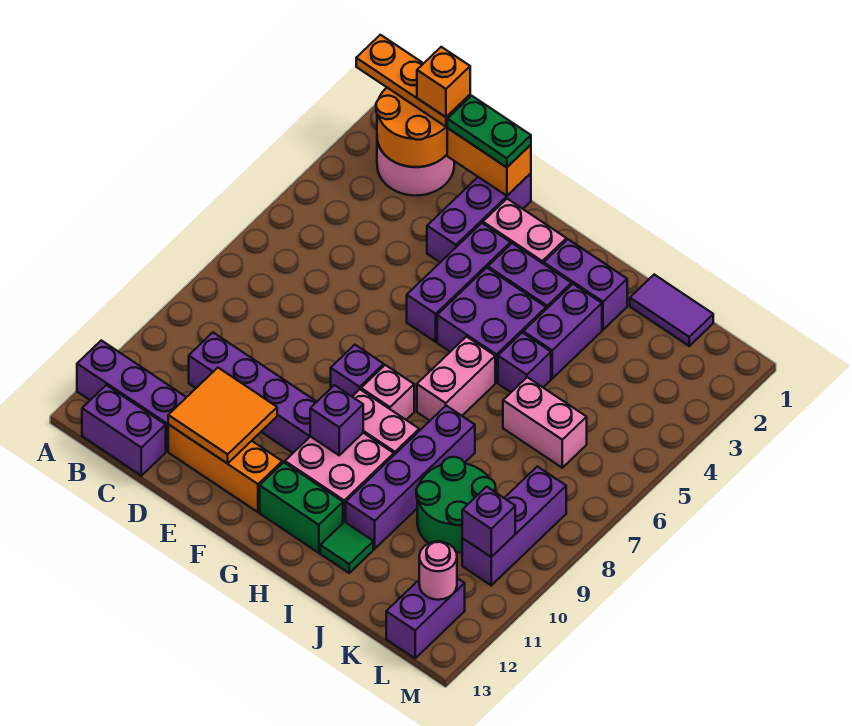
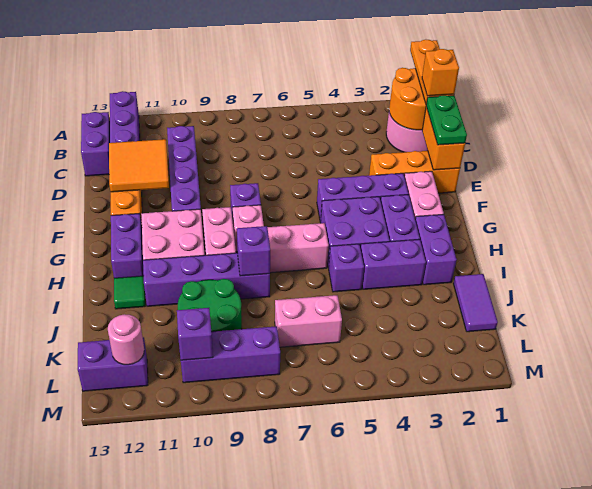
purple brick E1:E3 level 1 -> orange brick E1:E3 level 1
purple brick G10 level 2 -> purple brick I8 level 2
green brick G12:H12 level 1 -> purple brick G12:H12 level 1
pink brick J6:K6 level 1 -> pink brick K6:K7 level 1

